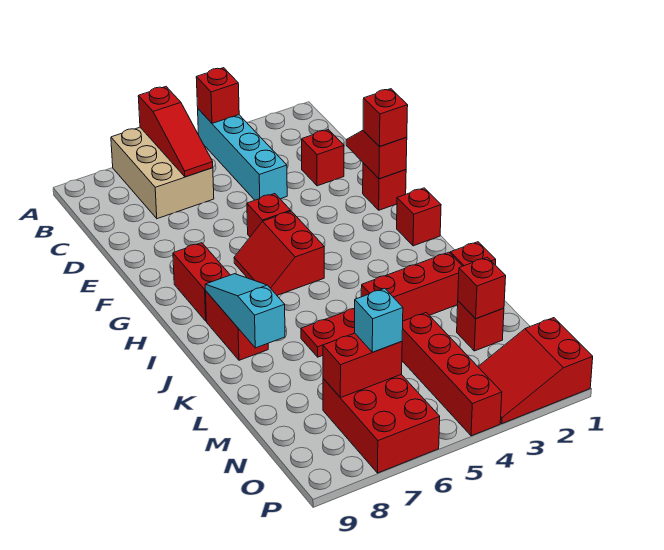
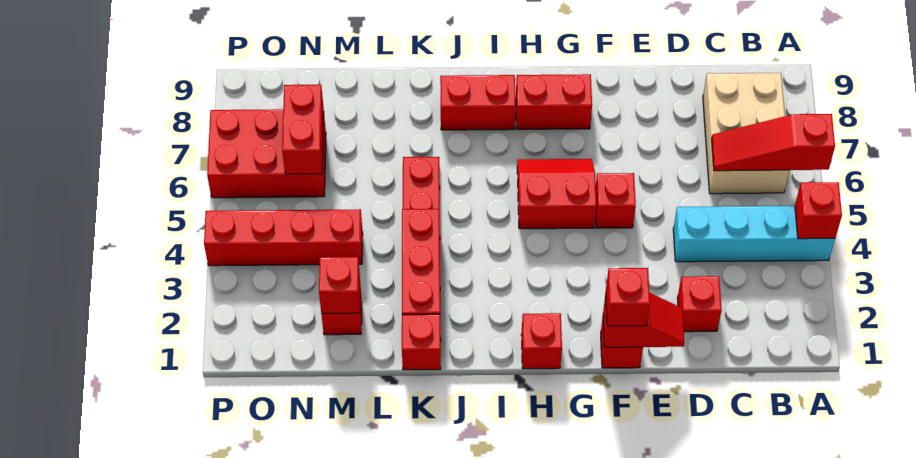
tan brick A6:C7 level 1 -> tan brick B6:C8 level 1
cyan slope I8:K8 level 2 top K -> none
cyan brick N6 level 3 -> none
red slope O1:P3 level 1 top 1 -> none

